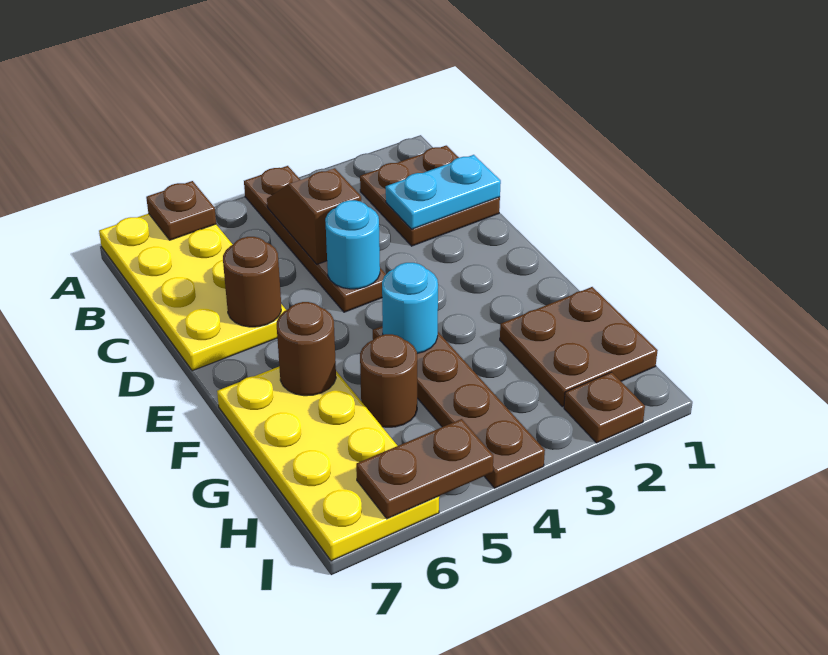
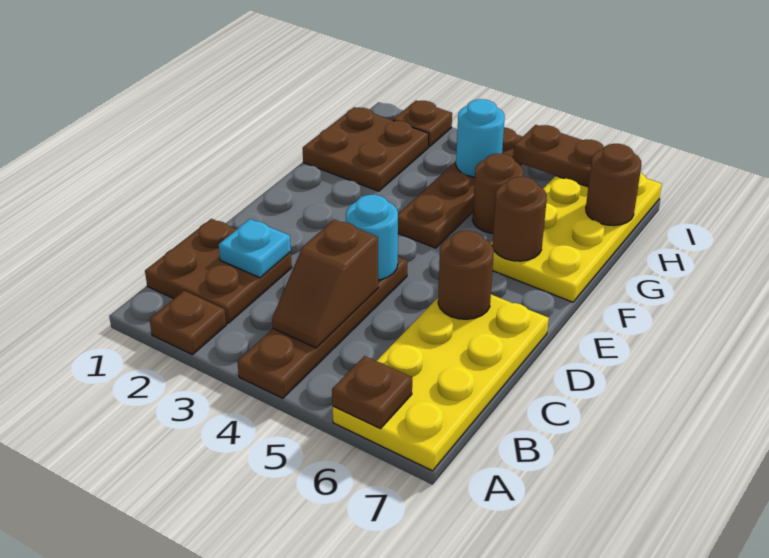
none -> brown plate A2 level 1
cyan plate C1:C2 level 2 -> cyan plate C2 level 2
cyan round brick F4 level 2 -> cyan round brick H4 level 2
none -> brown round brick H7 level 2

